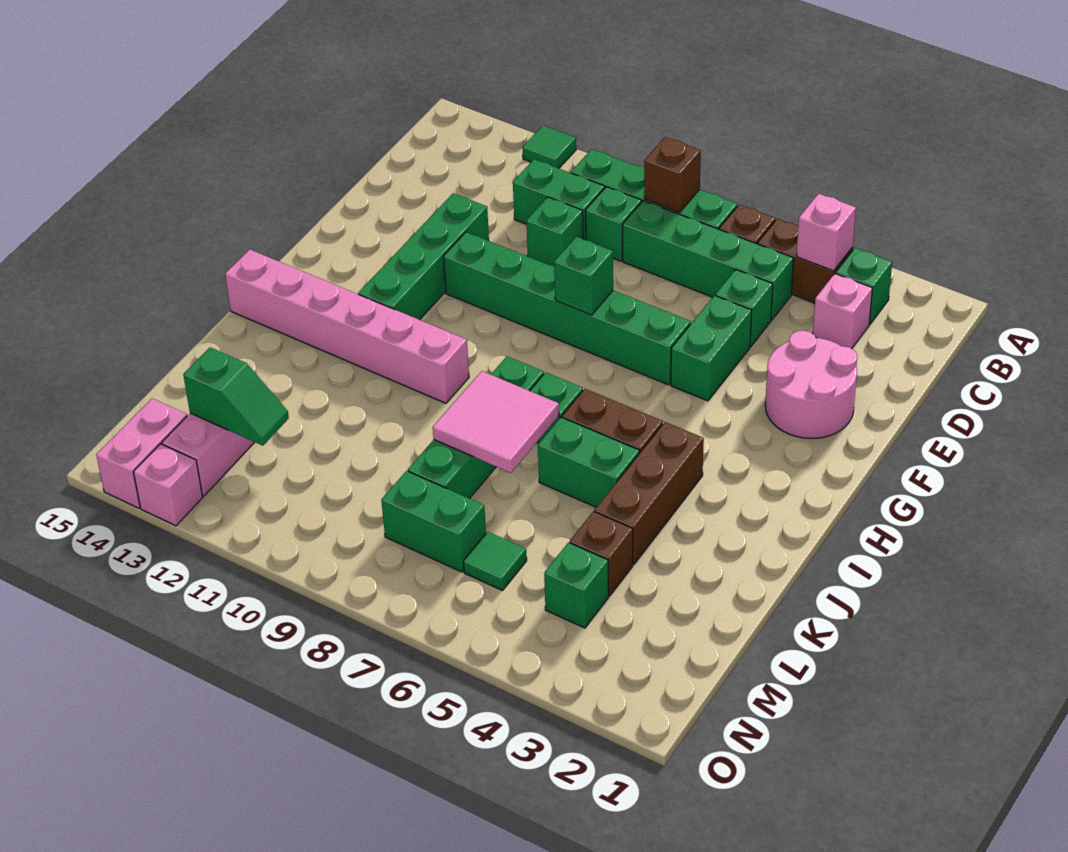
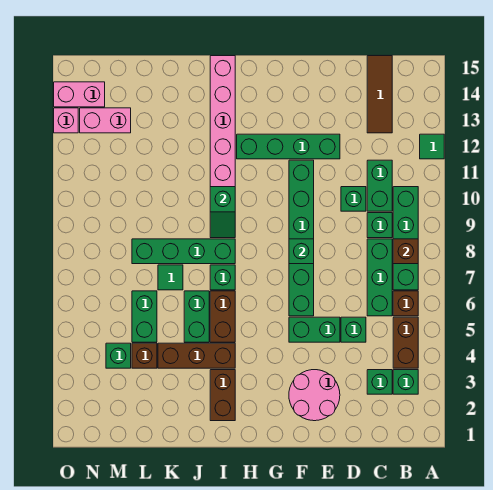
pink brick B4 level 2 -> none
pink brick C3 level 1 -> green brick C3 level 1
green brick C5:C8 level 1 -> green brick C6:C8 level 1
none -> brown tile C13:C15 level 1
none -> brown brick I2:I3 level 1
pink tile J7:K8 level 2 -> none
green tile M6 level 1 -> green tile K7 level 1
green brick M7:M8 level 1 -> green brick L5:L6 level 1
green slope M12:M13 level 2 top 13 -> green slope I9:I10 level 2 top 10

